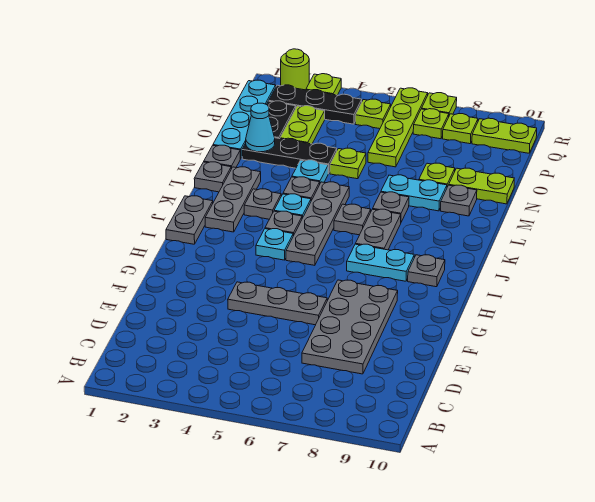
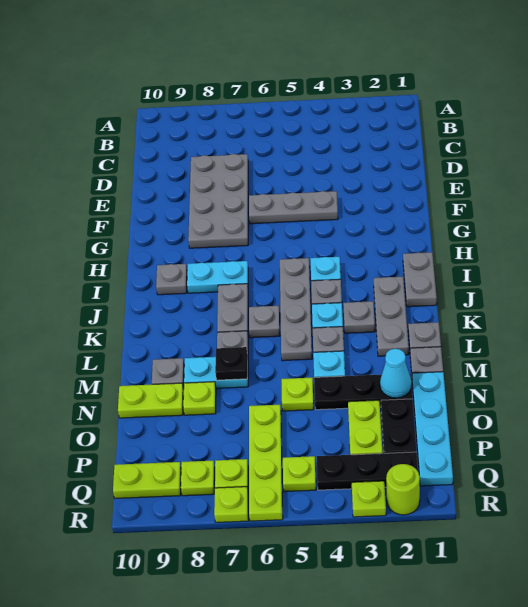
none -> black plate M7 level 2

